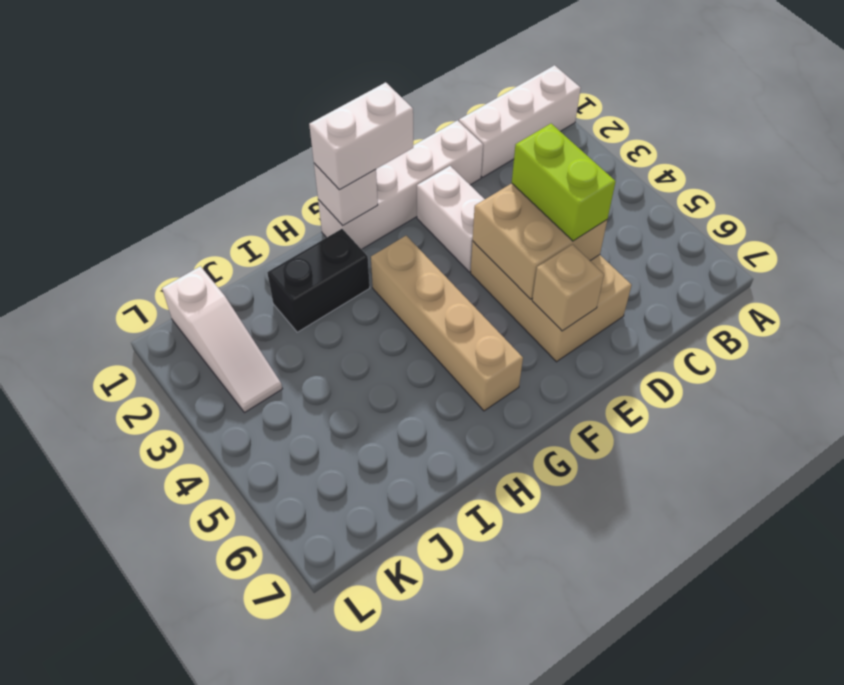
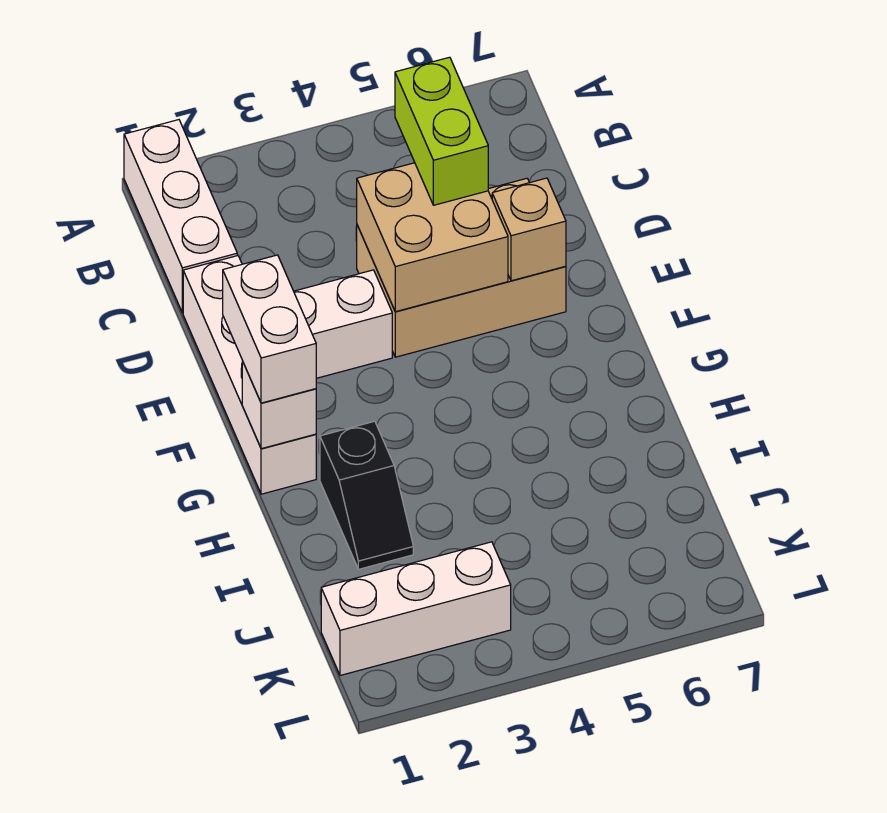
lime brick D4:D5 level 3 -> lime brick C5:D5 level 3
tan brick G3:G6 level 1 -> none
black brick H2:I2 level 1 -> black slope H2:I2 level 1 top H
white slope K1:K3 level 1 top 1 -> white brick K1:K3 level 1

